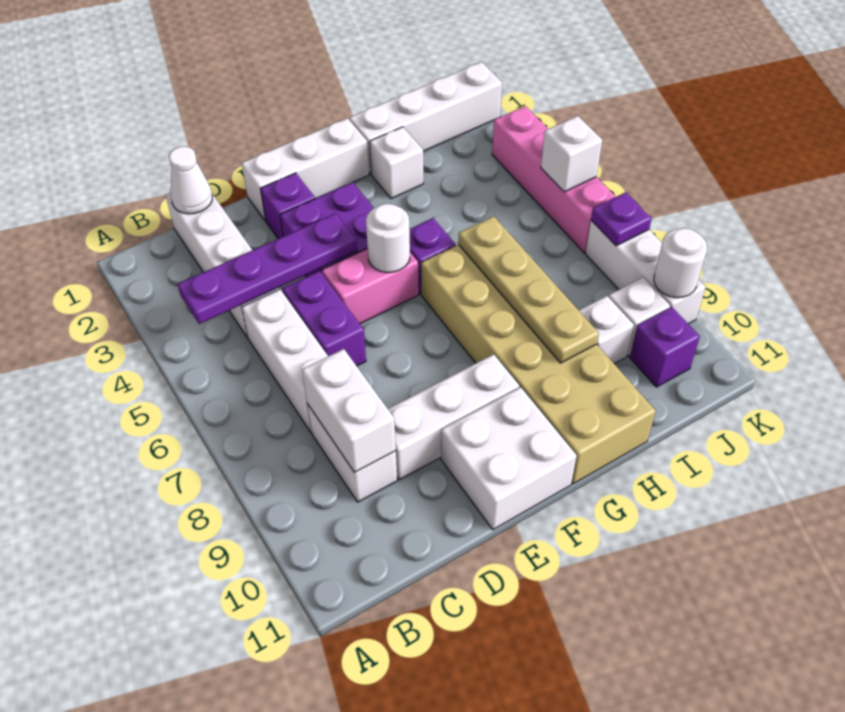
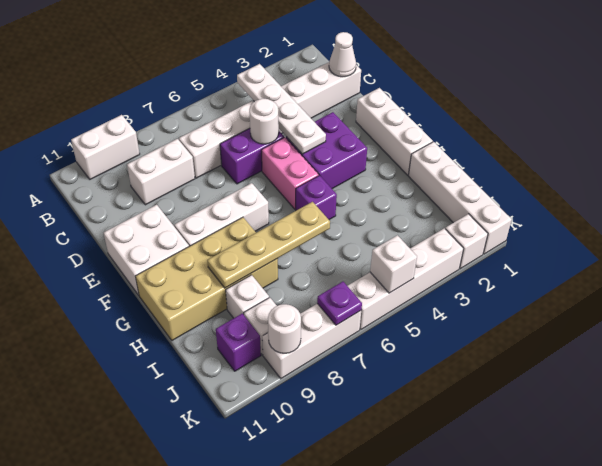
purple plate B4:E4 level 2 -> white plate B4:E4 level 2
white brick C8:C9 level 2 -> white brick A9:A10 level 1
white brick D9:F9 level 1 -> white brick F7:F9 level 1
purple brick E2 level 1 -> none
white round brick F5 level 2 -> white round brick D5 level 2
tan brick G6:H11 level 1 -> tan brick G8:H11 level 1
white brick H2 level 1 -> white brick K2 level 1
pink brick K3:K6 level 1 -> white brick K3:K6 level 1

